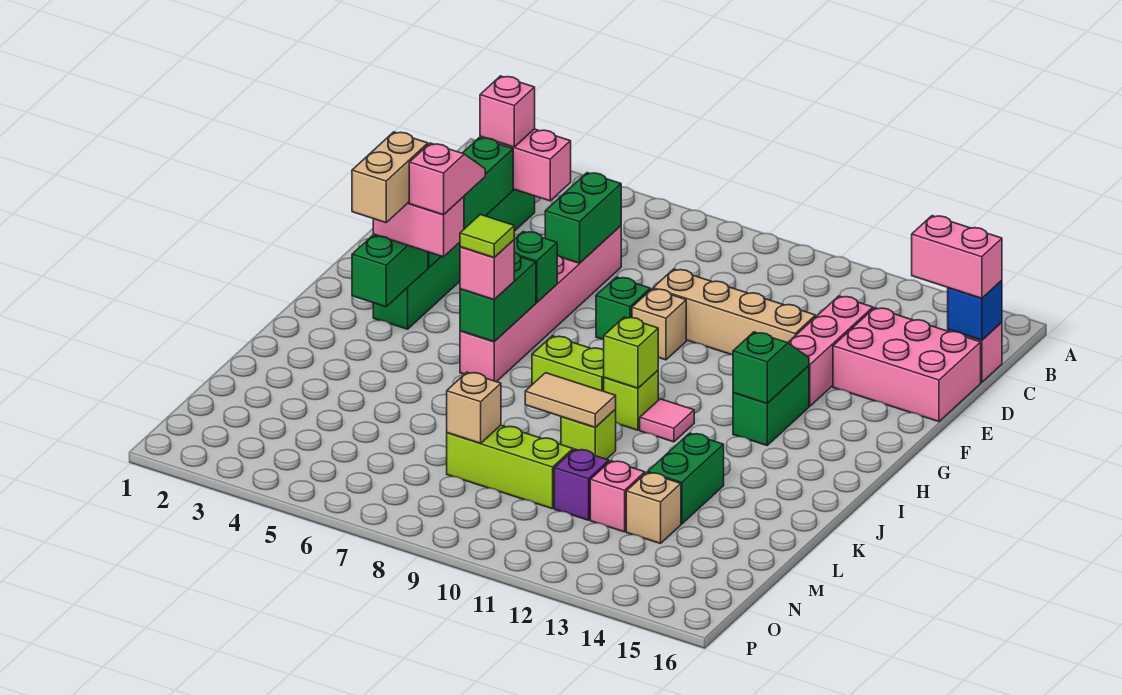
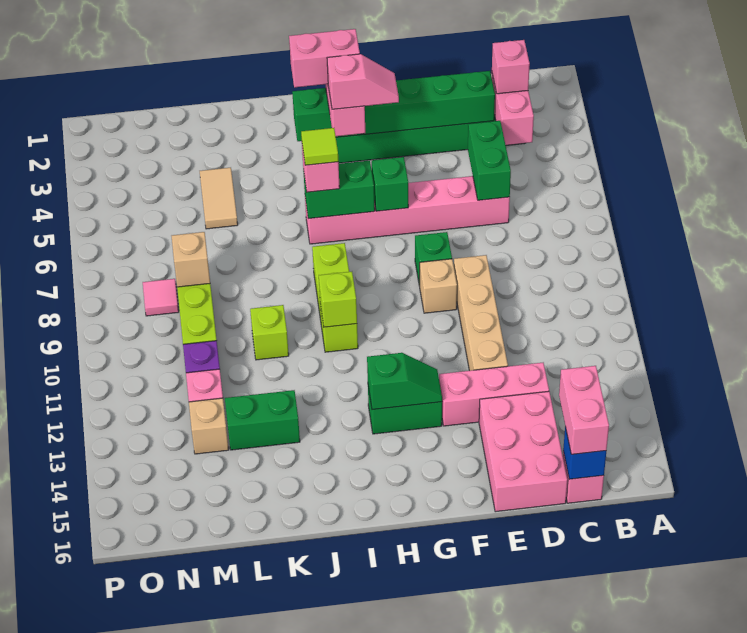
green brick D6:E6 level 2 -> green brick D5:D6 level 2
tan brick H3:I3 level 4 -> pink brick H3:I3 level 4
pink tile I11 level 1 -> pink tile N8 level 1
tan tile K9:K10 level 2 -> tan tile L4:L5 level 1

